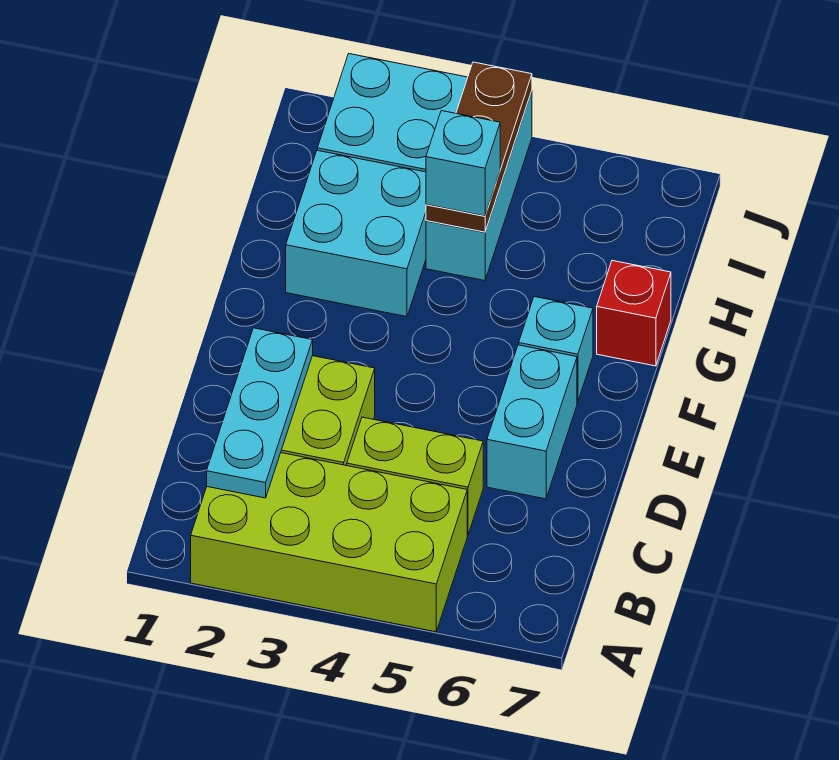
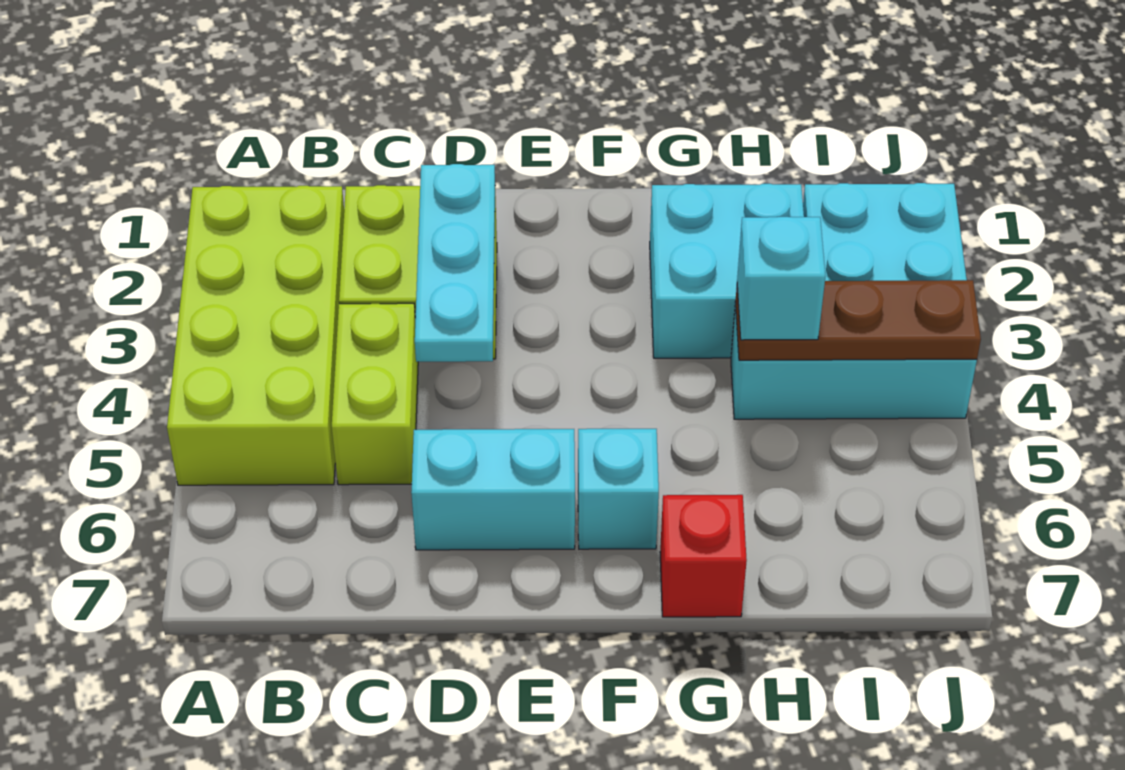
cyan plate B2:D2 level 2 -> cyan plate D2:D4 level 2

